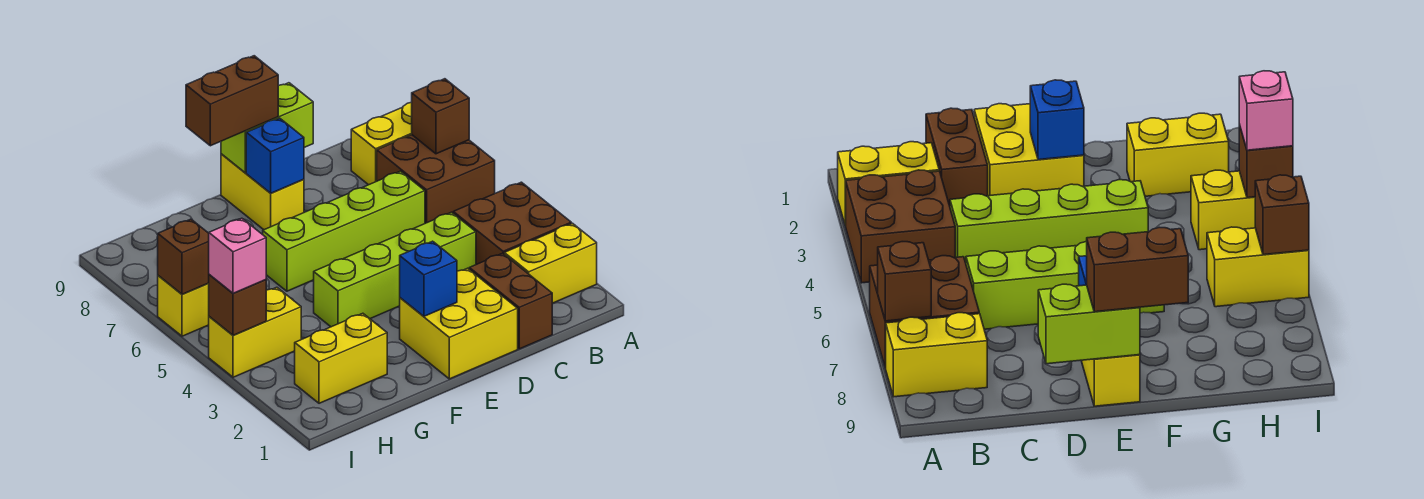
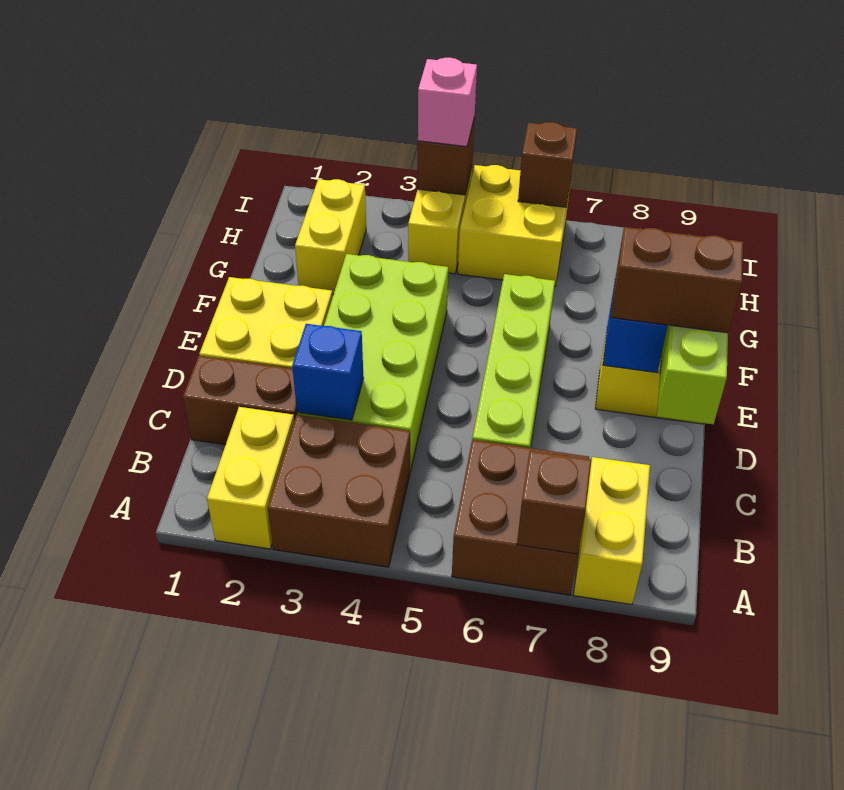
lime brick C4:F4 level 1 -> lime brick C3:F4 level 1
blue brick E2 level 2 -> blue brick C3 level 2
brown brick E9:F9 level 3 -> brown brick E8:E9 level 3
yellow brick H6:I6 level 1 -> yellow brick H5:I6 level 1

